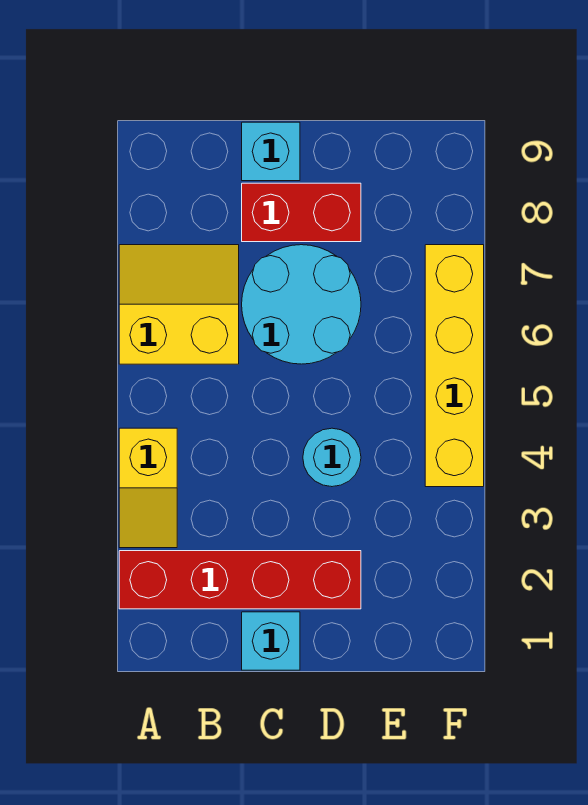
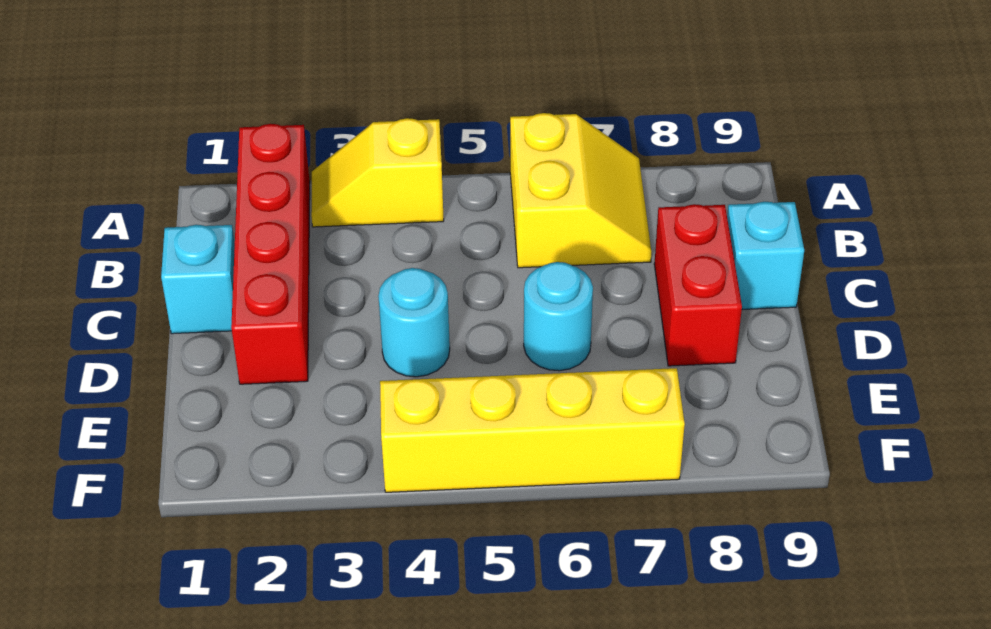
cyan round brick C6:D7 level 1 -> cyan round brick D6 level 1

